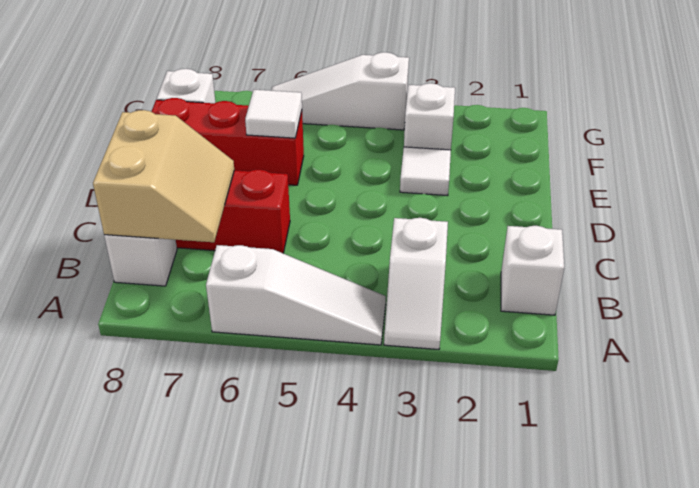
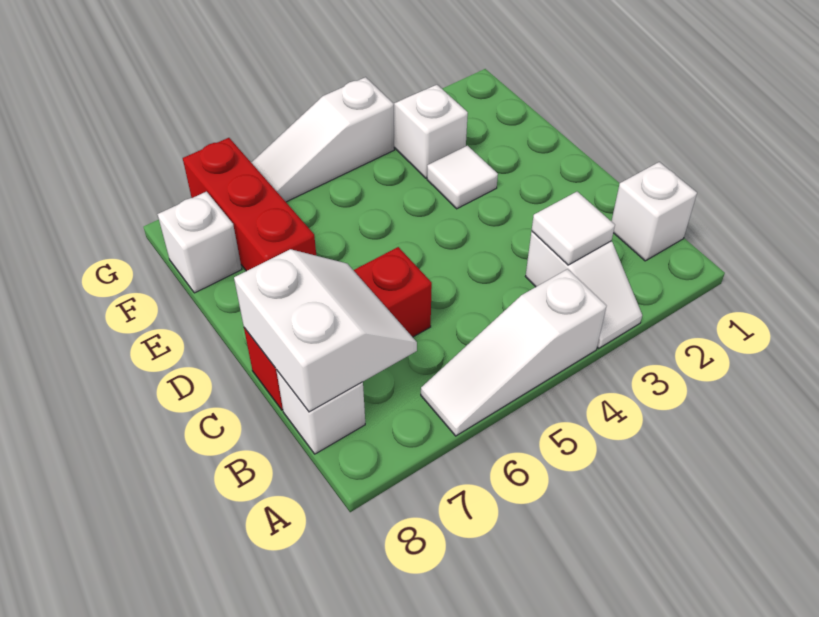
white slope A4:A6 level 1 top 6 -> white slope A4:A6 level 1 top 4
tan slope B7:C8 level 2 top 8 -> white slope B7:C8 level 2 top 8
red brick E6:E8 level 1 -> red brick E7:G7 level 1
white tile E6 level 2 -> white tile B3 level 2

